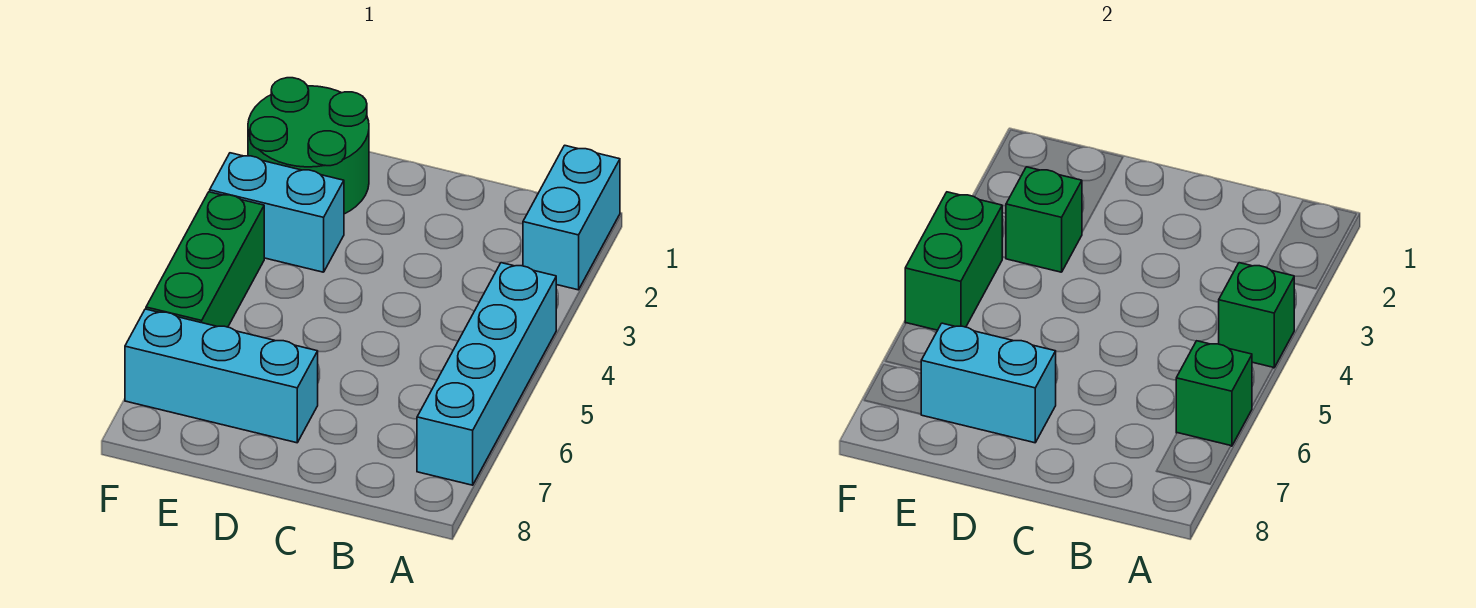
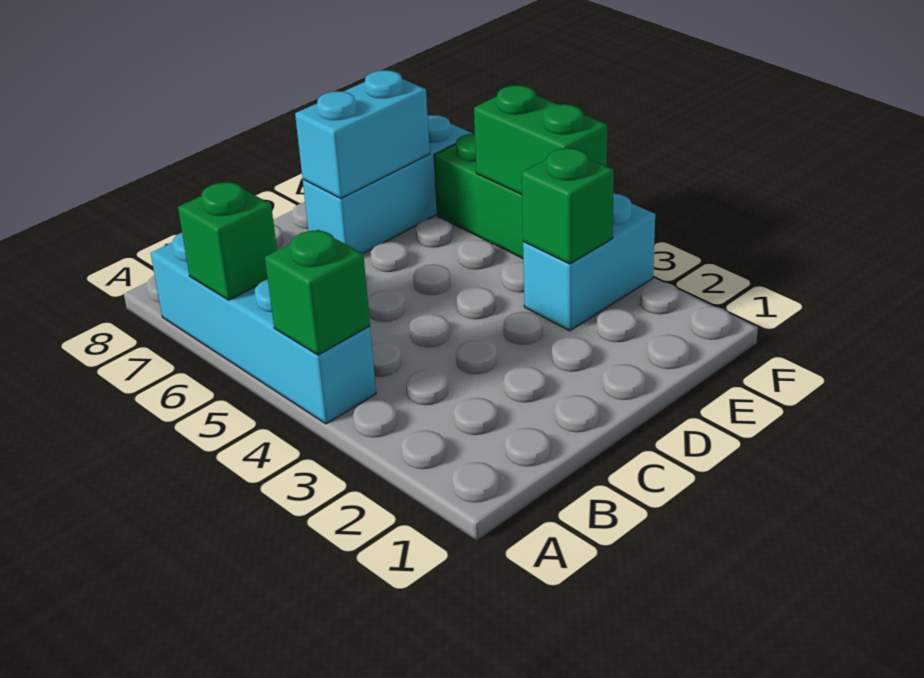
cyan brick A1:A2 level 1 -> none
green round brick E1:F2 level 1 -> none

